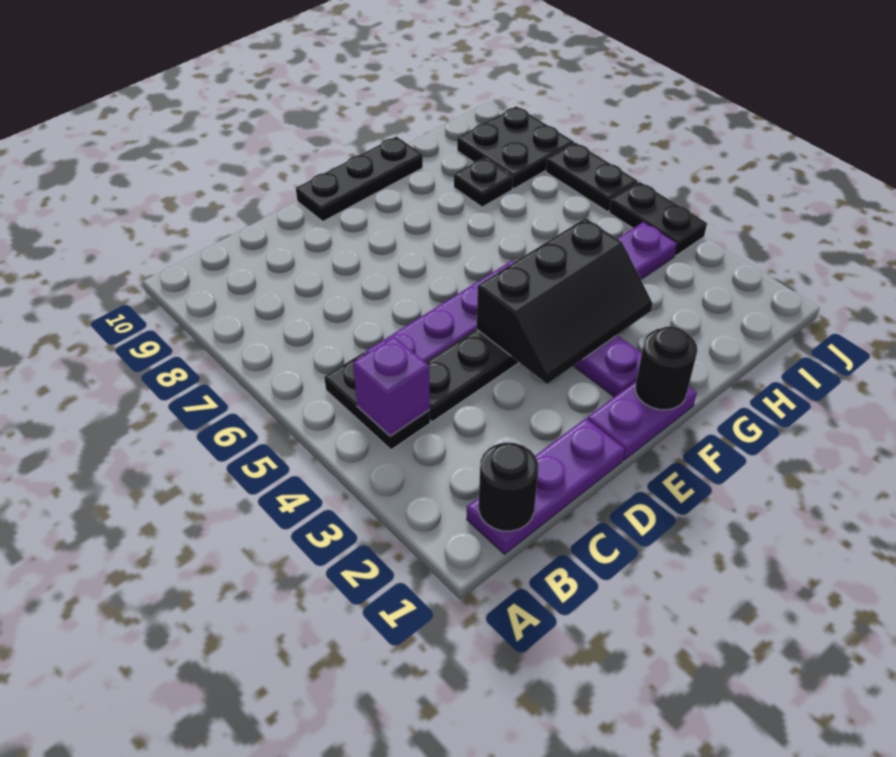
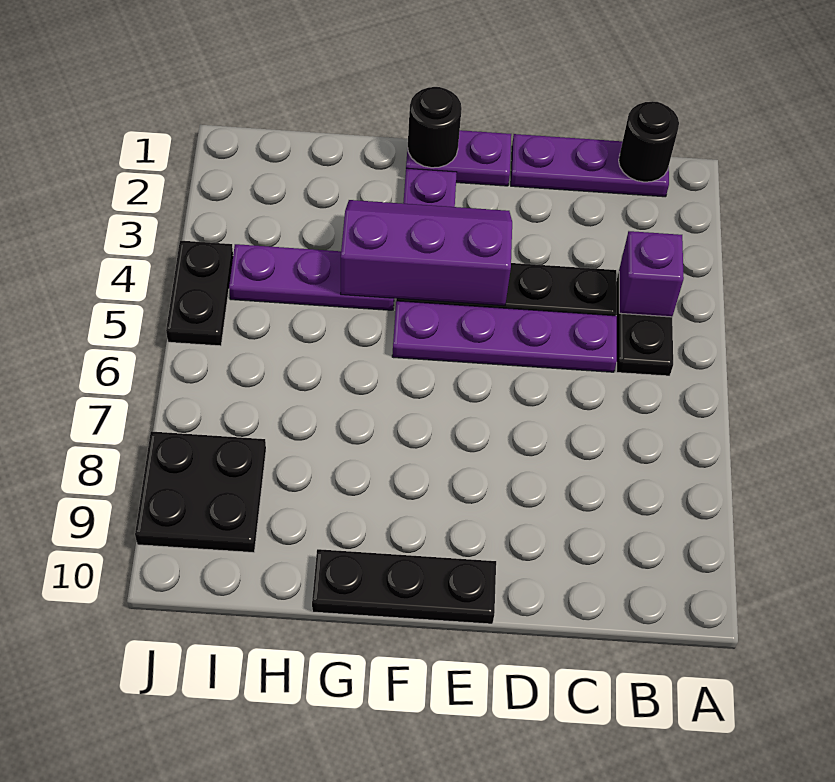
black slope E3:G4 level 2 top 4 -> purple slope E3:G4 level 2 top 4
black plate H8 level 1 -> none
black plate J6:J7 level 1 -> none

